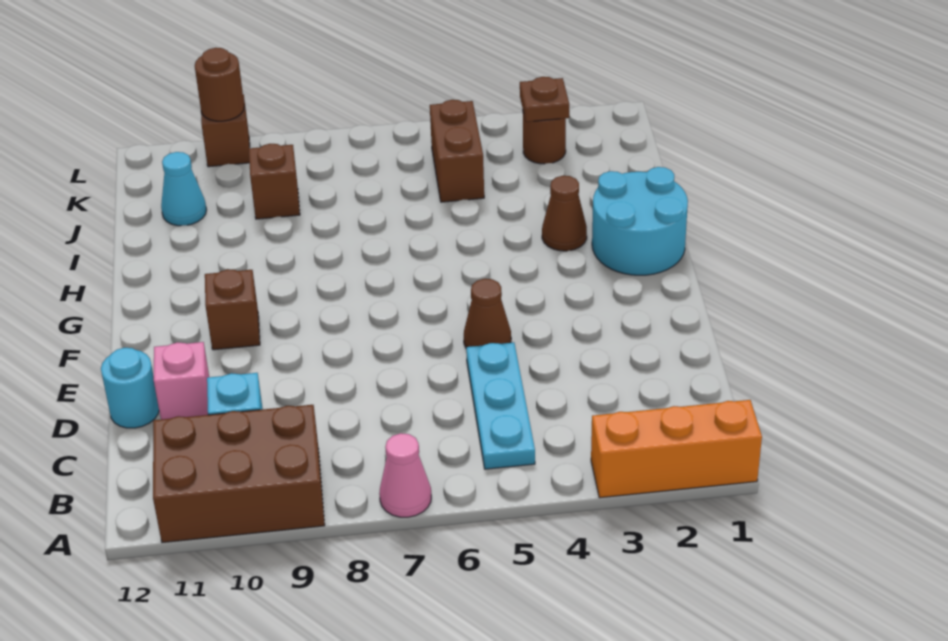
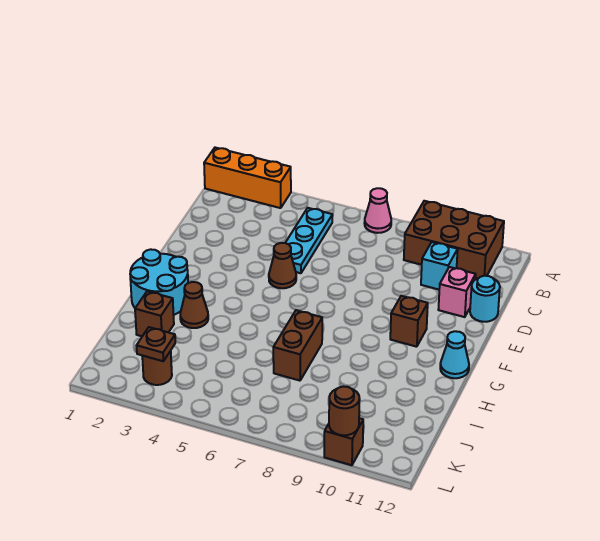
brown brick J5:K5 level 1 -> brown brick H7:I7 level 1
brown brick J9 level 1 -> brown brick I2 level 1
cyan cone J11 level 1 -> cyan cone G12 level 1

